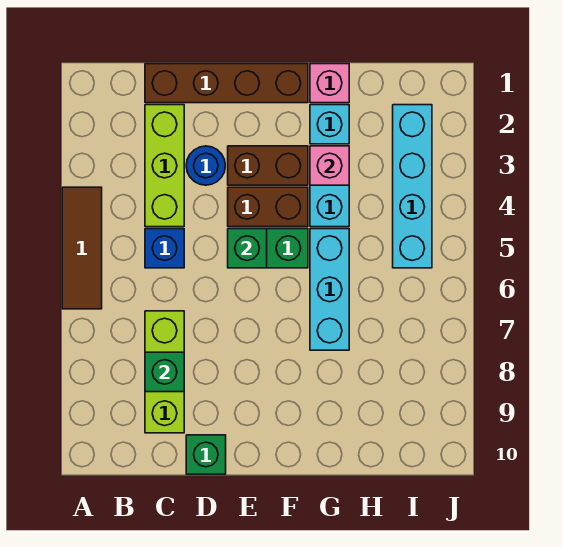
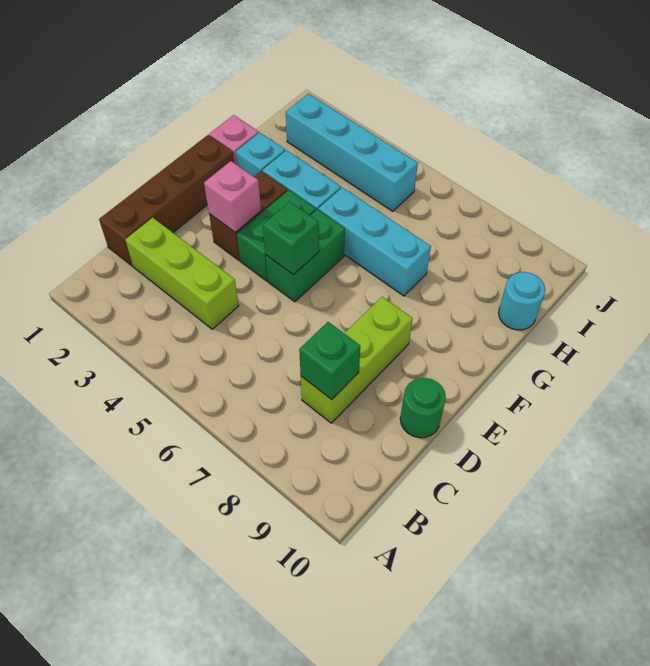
brown tile A4:A6 level 1 -> none
blue brick C5 level 1 -> none
lime brick C7:C9 level 1 -> lime brick C8:E8 level 1
blue round brick D3 level 1 -> none
green brick D10 level 1 -> green round brick D10 level 1
brown brick E4:F4 level 1 -> green brick E4:F4 level 1
pink brick G3 level 2 -> pink brick E3 level 2
none -> cyan round brick H10 level 1

